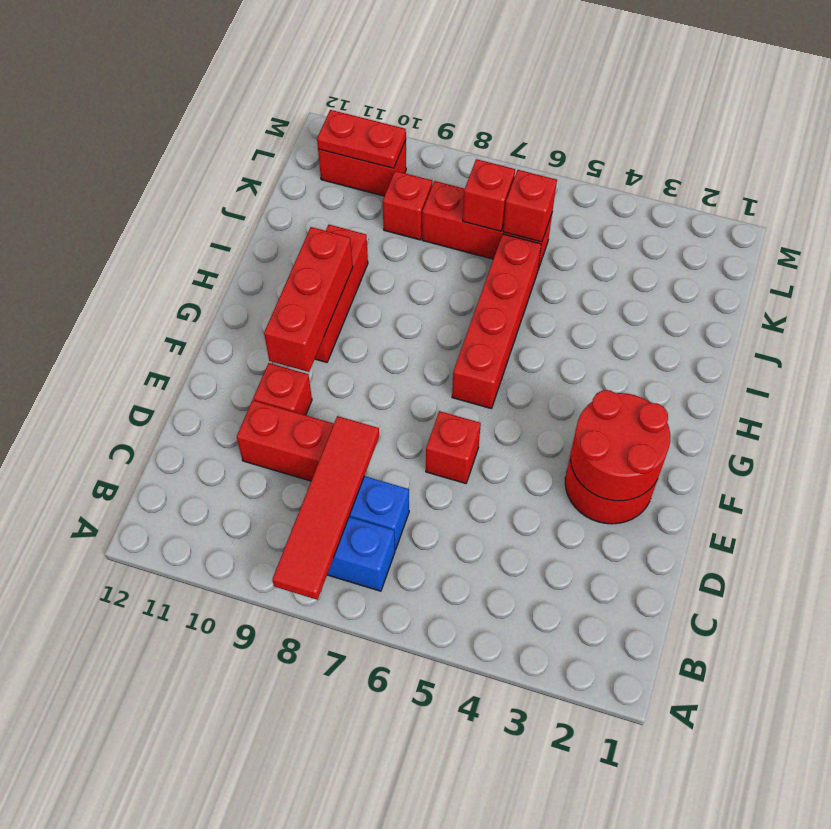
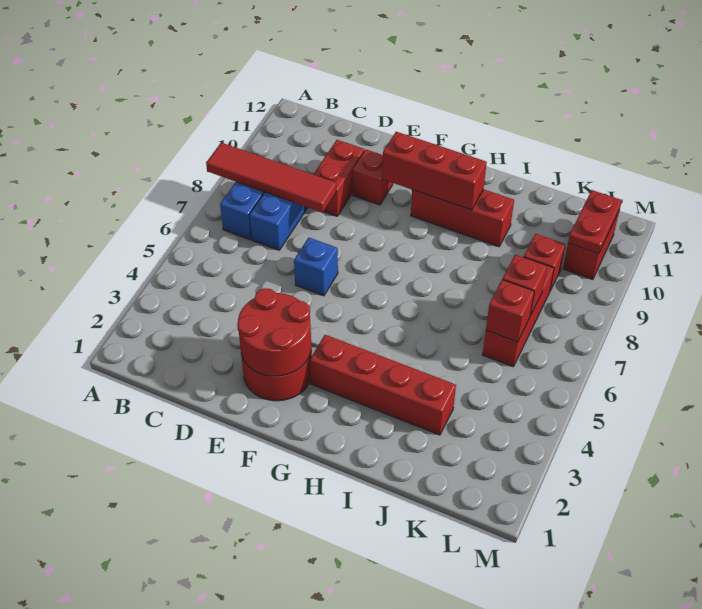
red brick E6 level 1 -> blue brick E6 level 1
red brick G6:J6 level 1 -> red brick G3:J3 level 1

